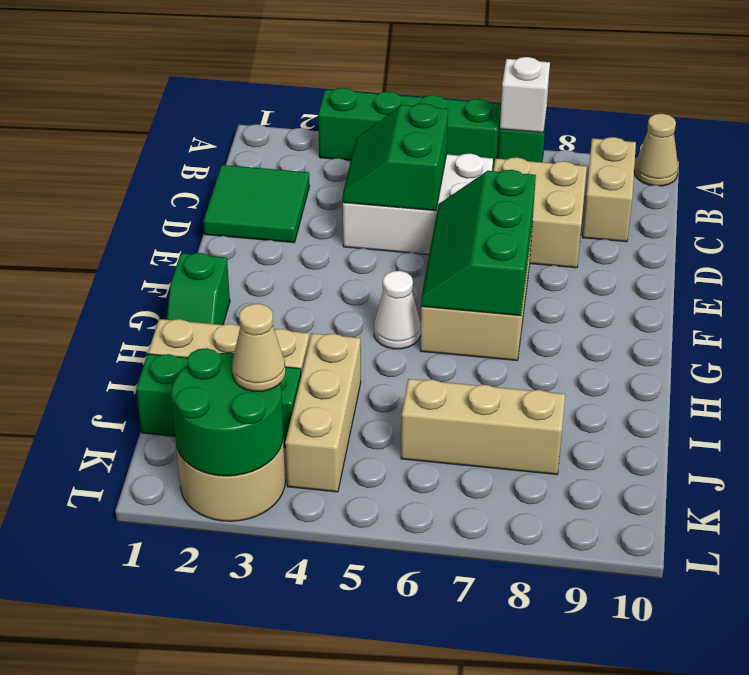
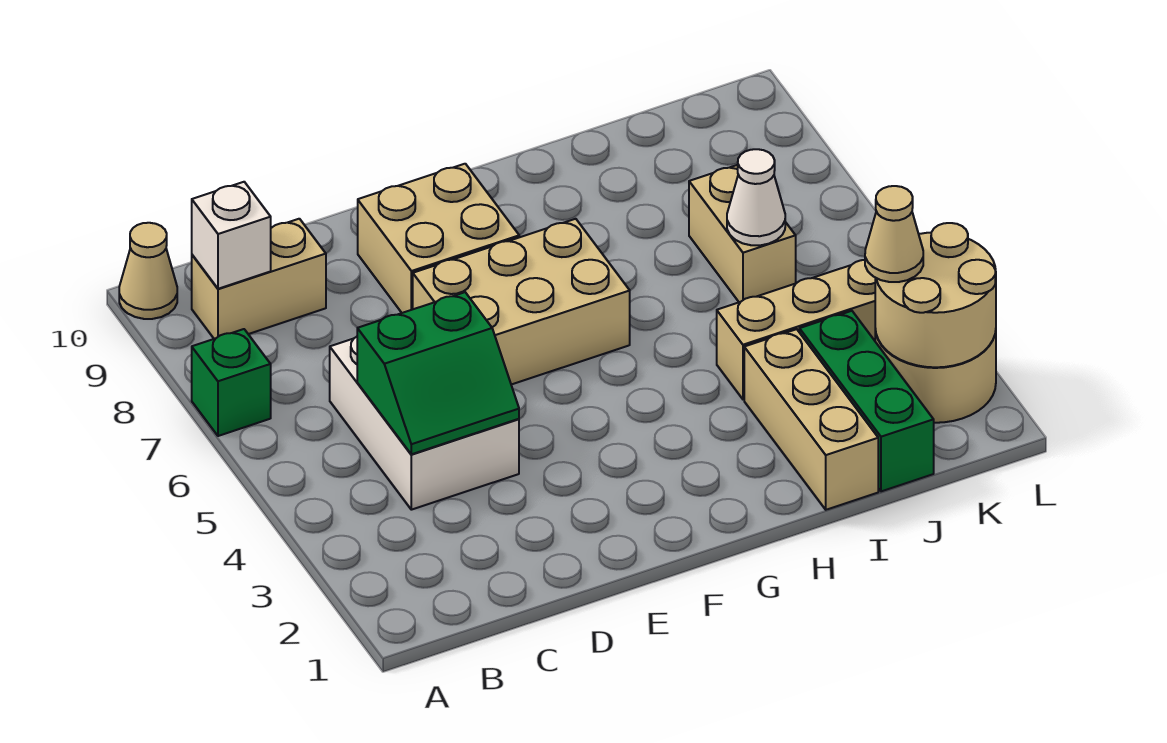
green brick A3:A6 level 1 -> none
white brick A7 level 2 -> white brick B9 level 2
green tile C1:D2 level 1 -> none
tan brick C7:D8 level 1 -> tan brick E8:F9 level 1
green slope E6:G7 level 2 top 7 -> none
green slope G1:H1 level 1 top G -> none
white cone G5 level 1 -> white cone J6 level 2
tan brick J6:J8 level 1 -> tan brick J6:J7 level 1
green round brick K2:L3 level 2 -> tan round brick K2:L3 level 2

